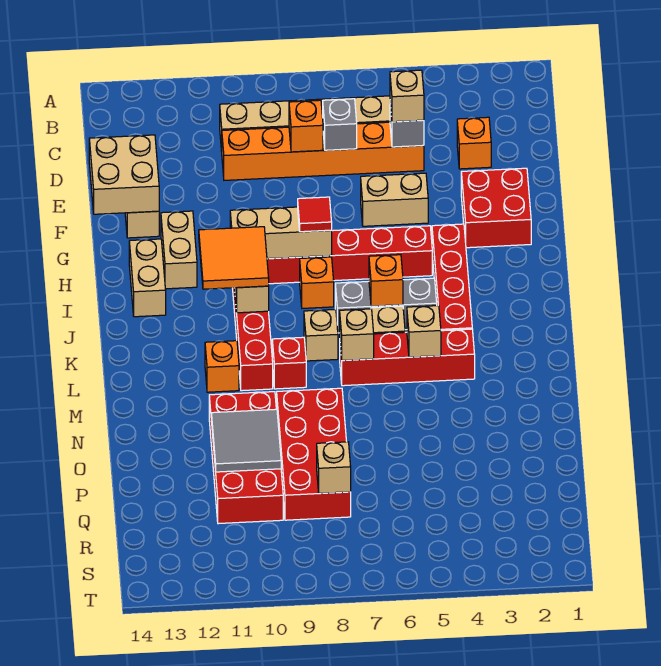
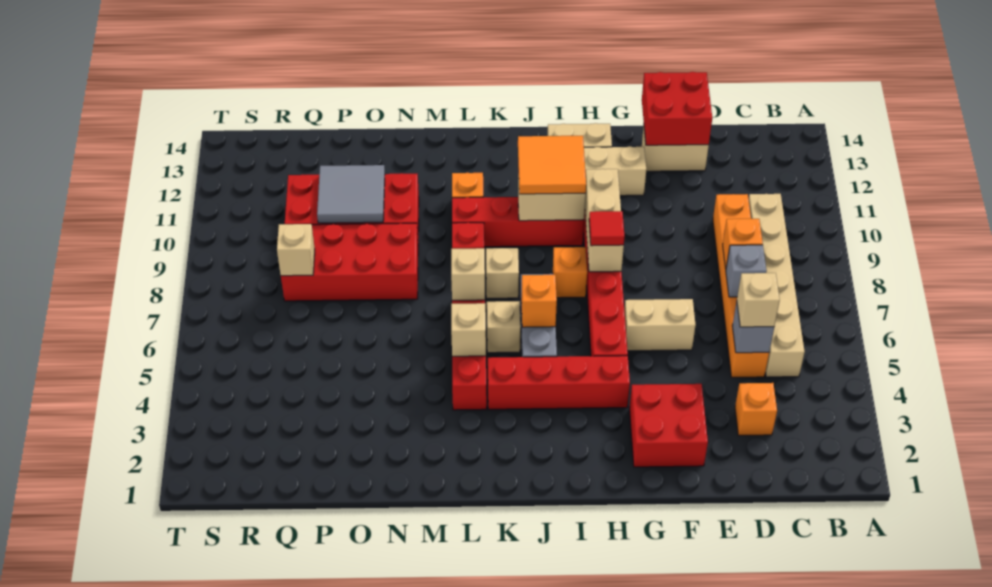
tan brick E13:F14 level 2 -> red brick E13:F14 level 2
tan brick F5:F6 level 1 -> tan brick F6:G6 level 1

